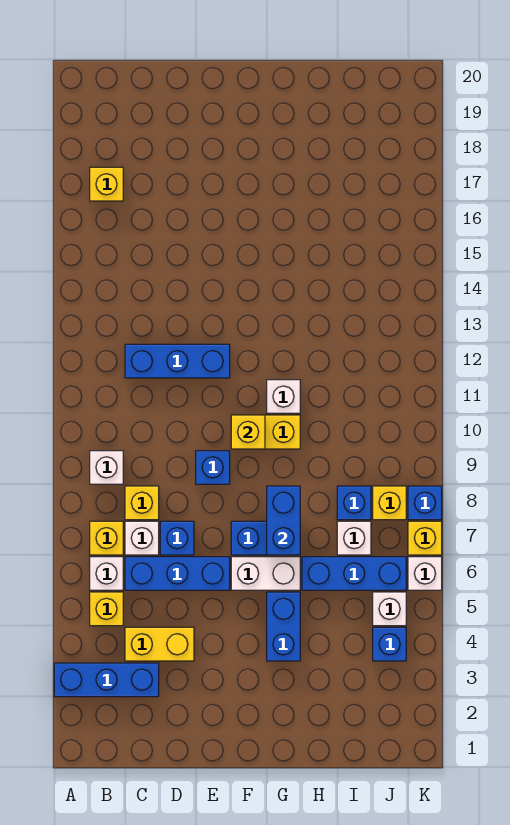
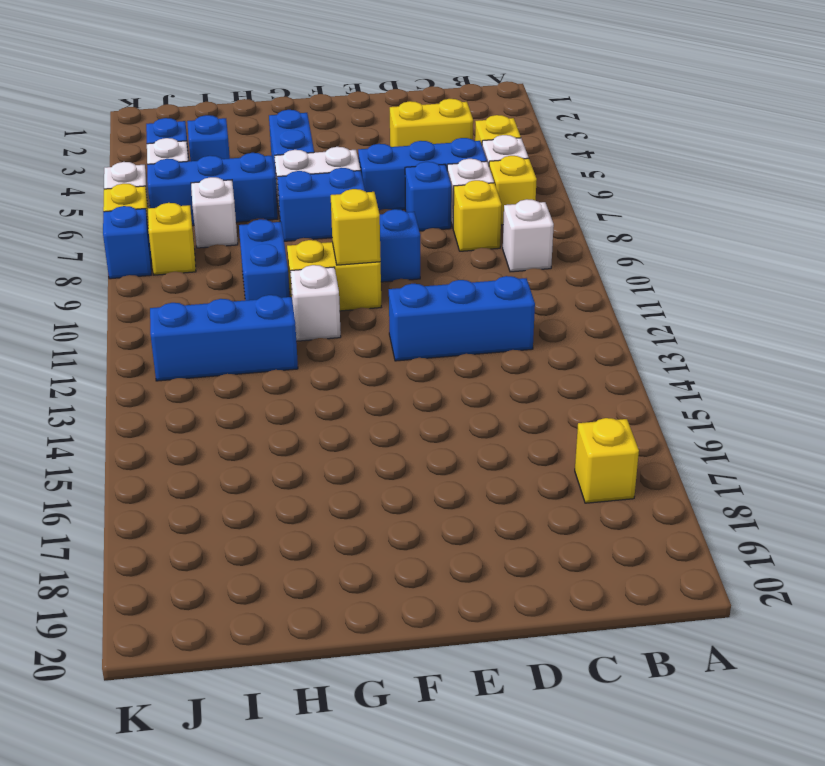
blue brick A3:C3 level 1 -> blue brick H12:J12 level 1
blue brick G7:G8 level 2 -> blue brick H9:H10 level 1
blue brick I8 level 1 -> blue brick I4 level 1

